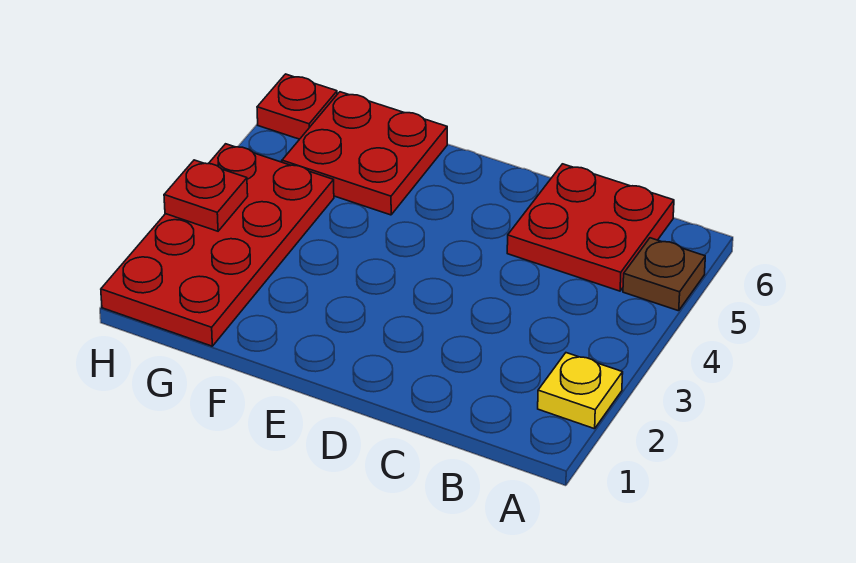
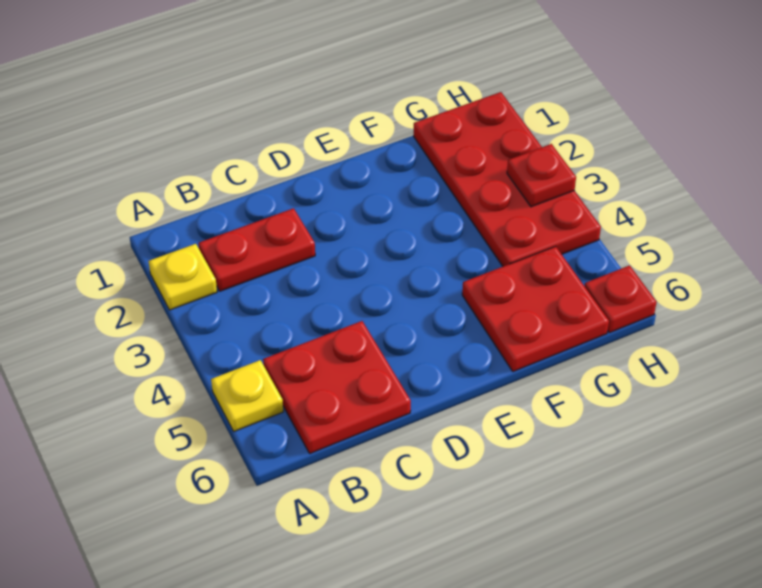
brown plate A5 level 1 -> yellow plate A5 level 1
none -> red plate B2:C2 level 1

